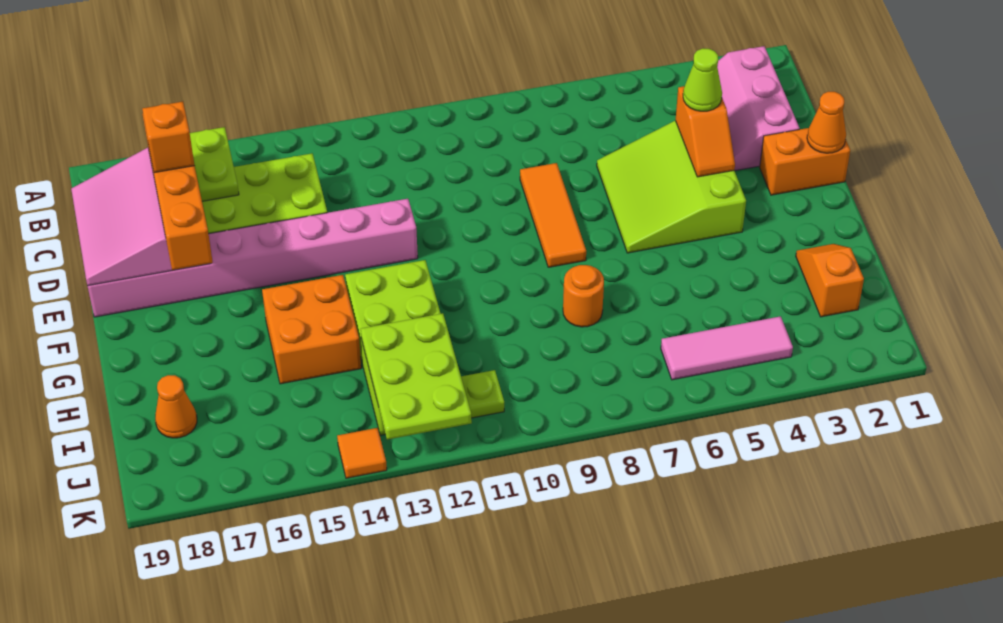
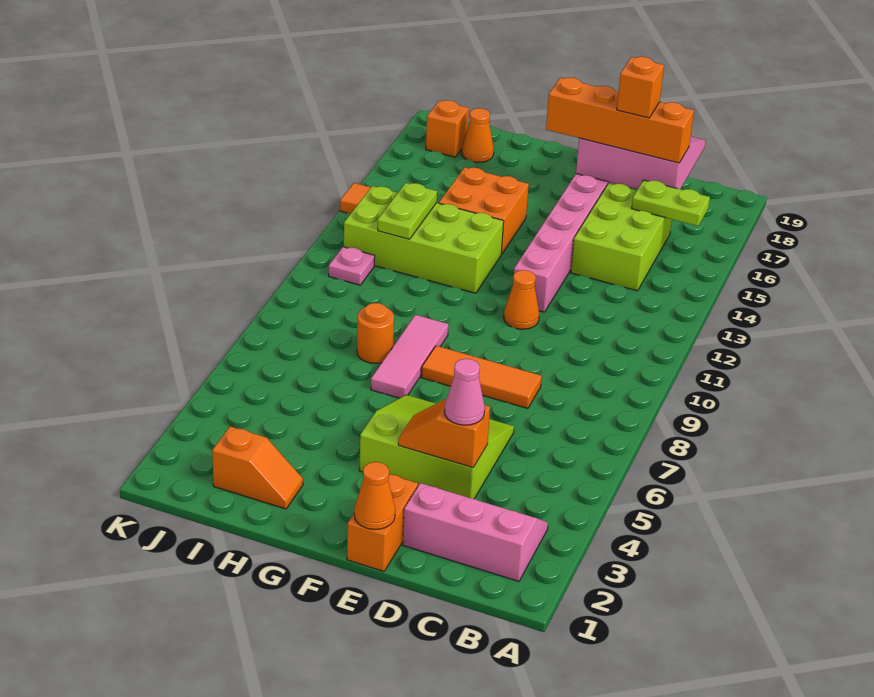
lime cone D4 level 3 -> pink cone D4 level 3
none -> orange cone E11 level 1
lime plate I12:K13 level 2 -> lime plate I12:I13 level 2
pink tile J4:J6 level 1 -> pink tile G7:G9 level 1
lime plate J11 level 1 -> pink plate J11 level 1
none -> orange brick J18 level 1

